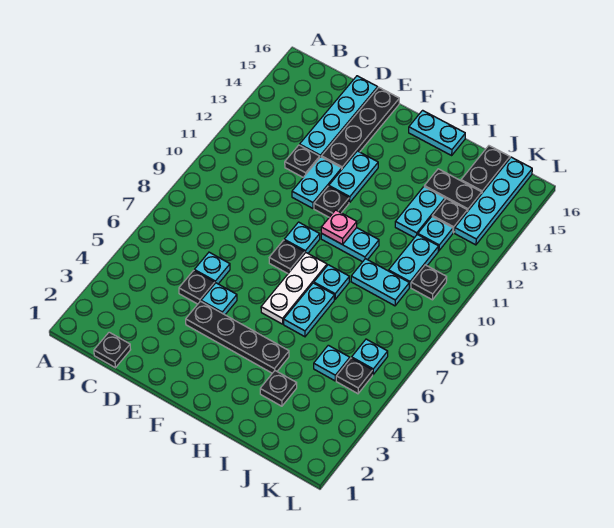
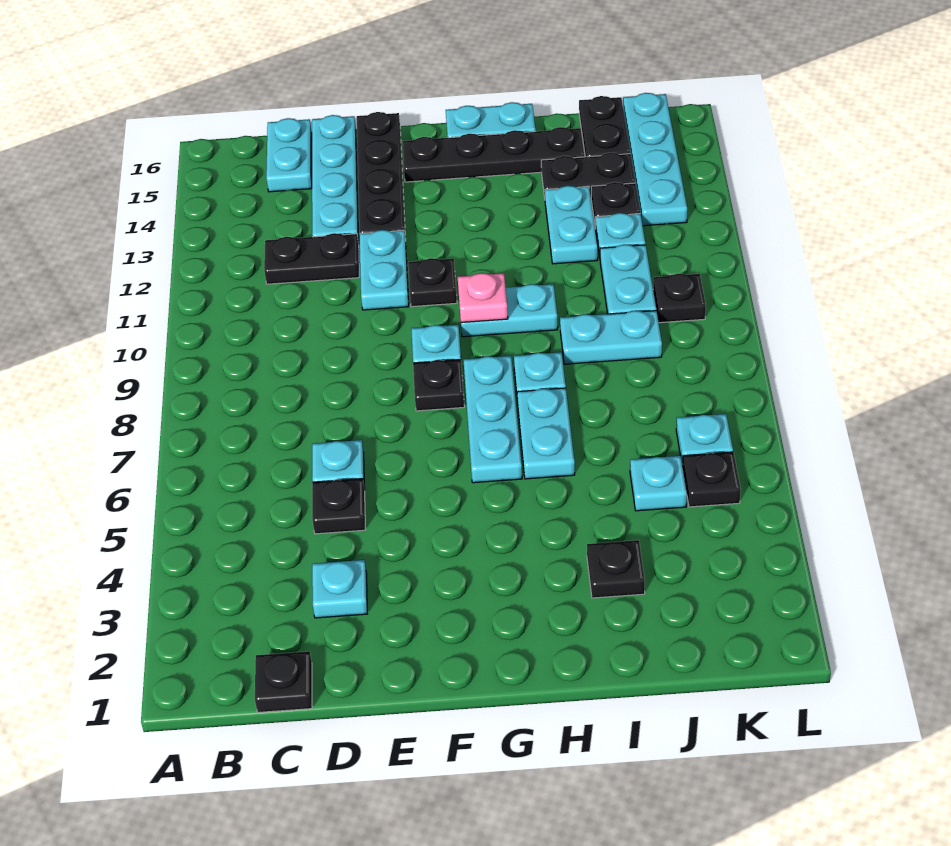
black plate D12 level 1 -> black plate C12:D12 level 1
black plate E4:H4 level 1 -> black plate F15:I15 level 1
cyan plate E5 level 1 -> cyan plate D3 level 1
cyan plate F12:F13 level 1 -> cyan plate C15:C16 level 1
white plate G6:G8 level 1 -> cyan plate G6:G8 level 1

